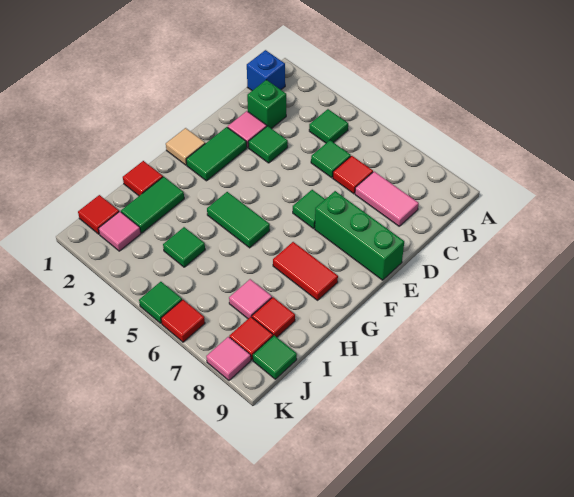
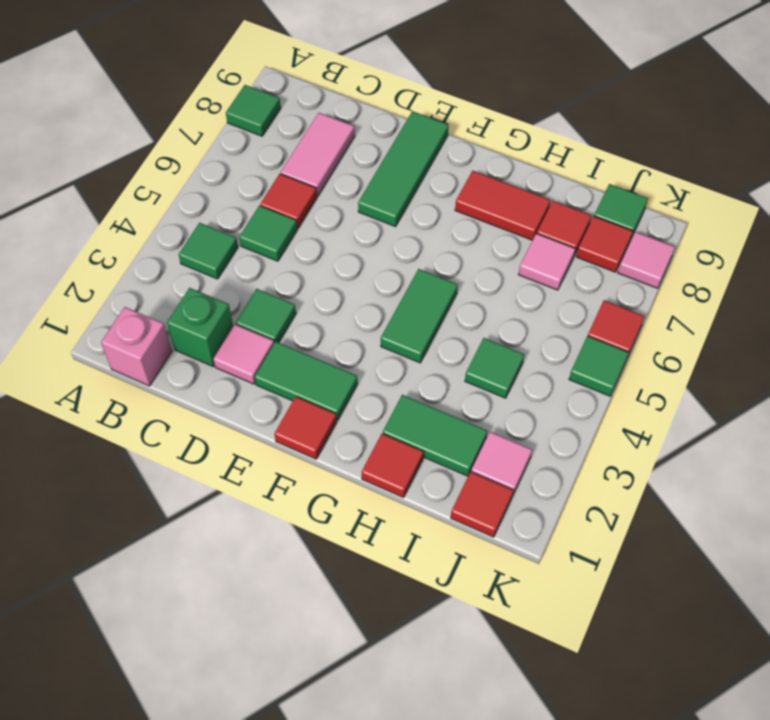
blue brick B1 level 1 -> pink brick B1 level 1
green tile E6 level 1 -> green tile A8 level 1
green brick E7:E9 level 1 -> green tile E7:E9 level 1
tan tile F1 level 1 -> red tile F1 level 1
red tile G7:G8 level 1 -> red tile G8:H8 level 1

